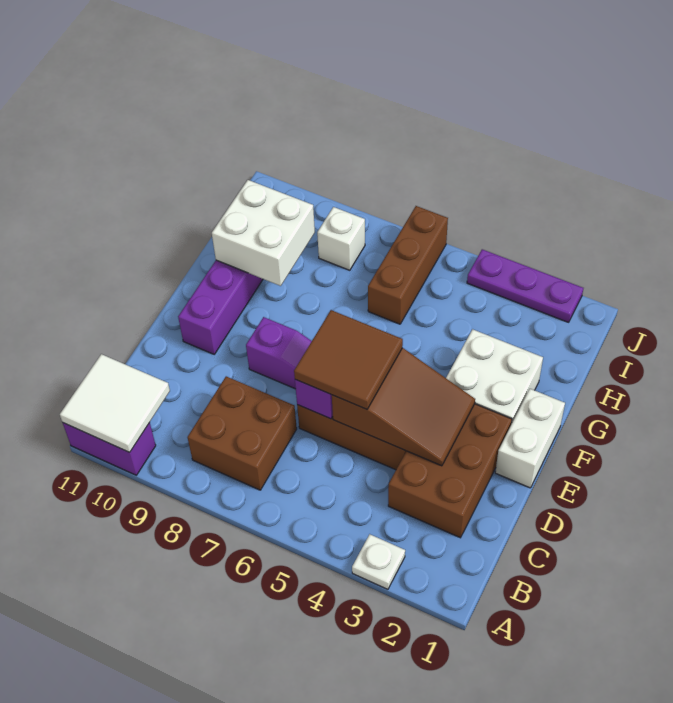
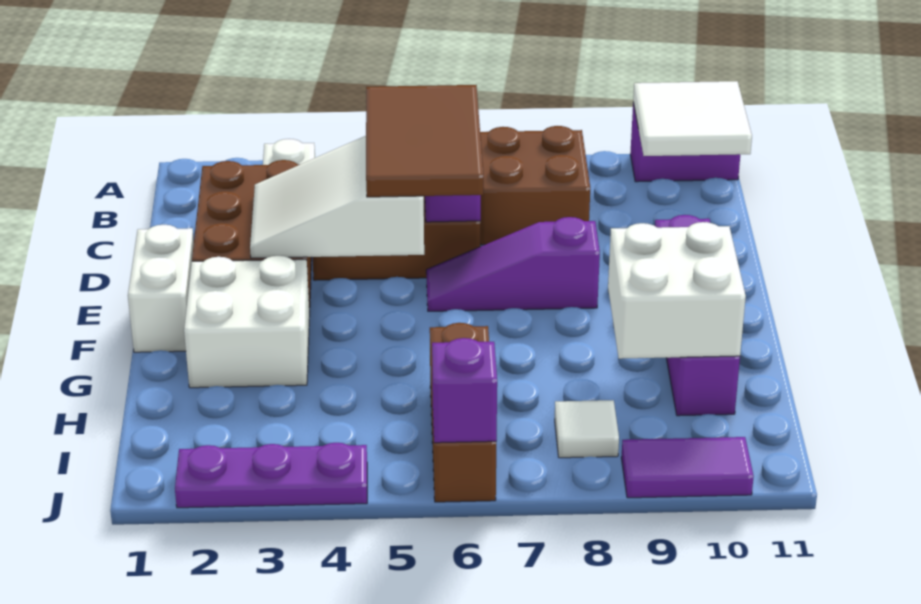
brown slope D3:E5 level 2 top 5 -> white slope D3:E5 level 2 top 5
brown tile D5:E6 level 3 -> brown tile C5:E6 level 3
white brick I8 level 1 -> white tile I8 level 1
none -> purple brick J6 level 2
none -> purple tile J9:J10 level 1

